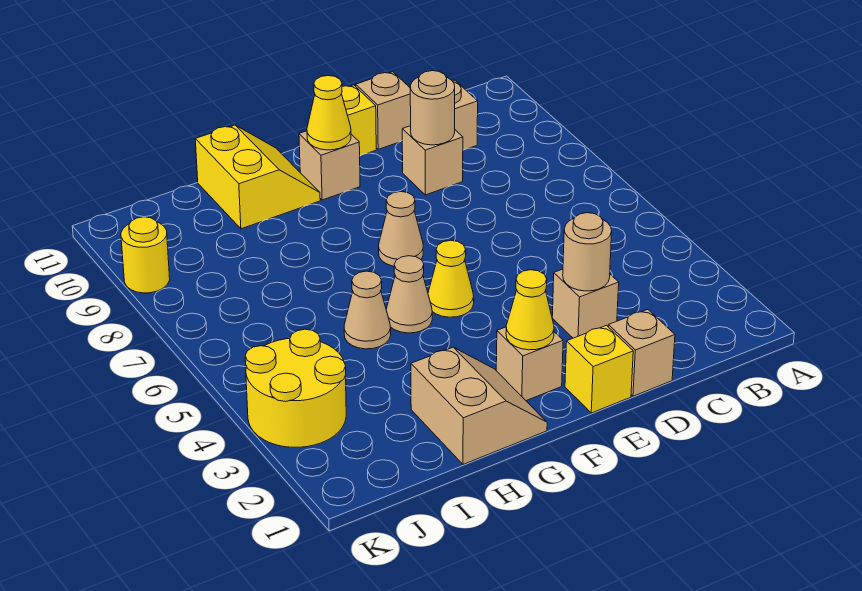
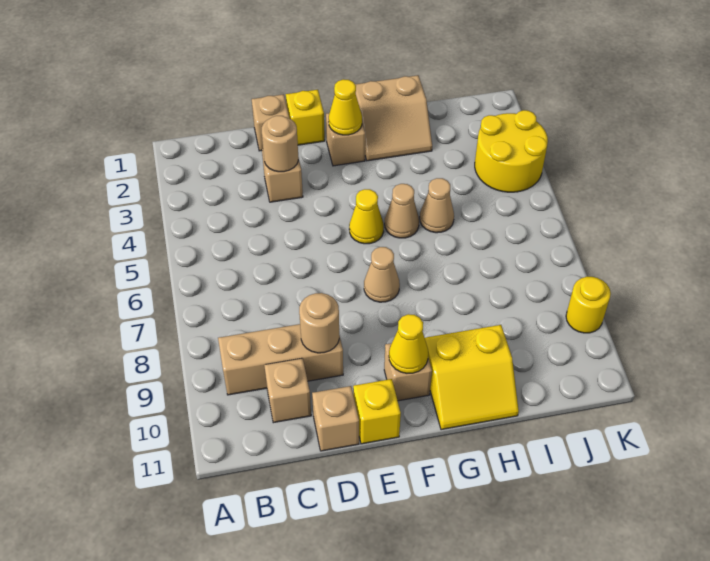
tan brick D9 level 1 -> tan brick B9:D9 level 1
tan slope G1:H2 level 1 top H -> tan slope G1:H2 level 1 top 1
yellow slope G10:H11 level 1 top H -> yellow slope G10:H11 level 1 top 10

